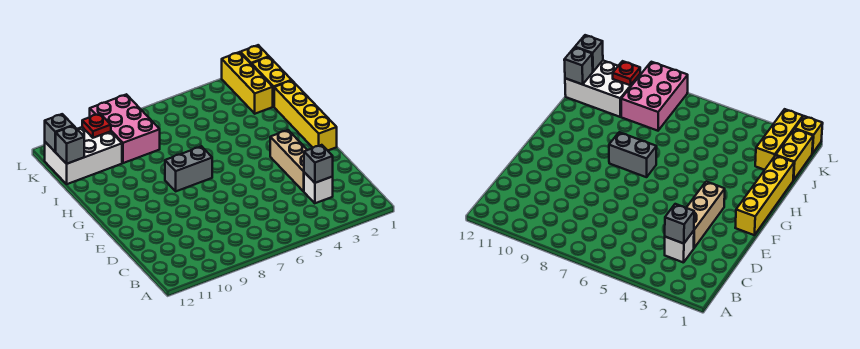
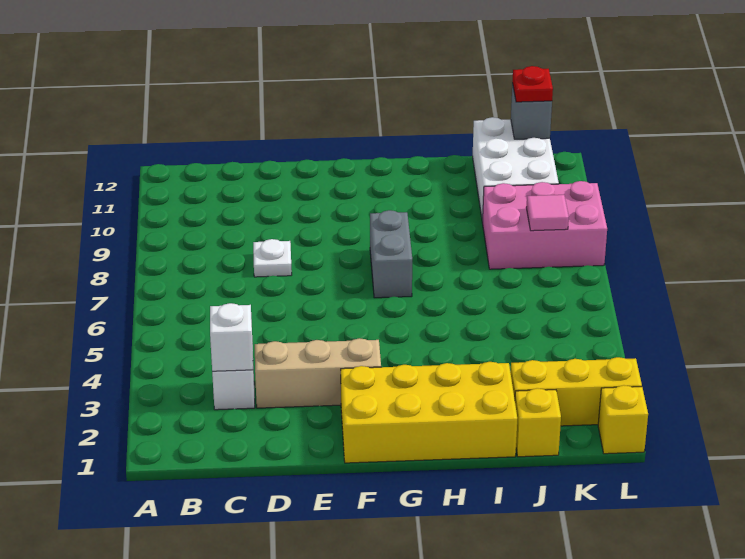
grey brick C3 level 2 -> white brick C3 level 2
none -> white plate D8 level 1
yellow brick F1:I1 level 1 -> yellow brick F1:I2 level 1
yellow brick J1:K1 level 1 -> yellow brick J1 level 1
grey brick J12 level 2 -> none
none -> pink tile K8 level 2
red plate K10 level 2 -> red plate K12 level 3

